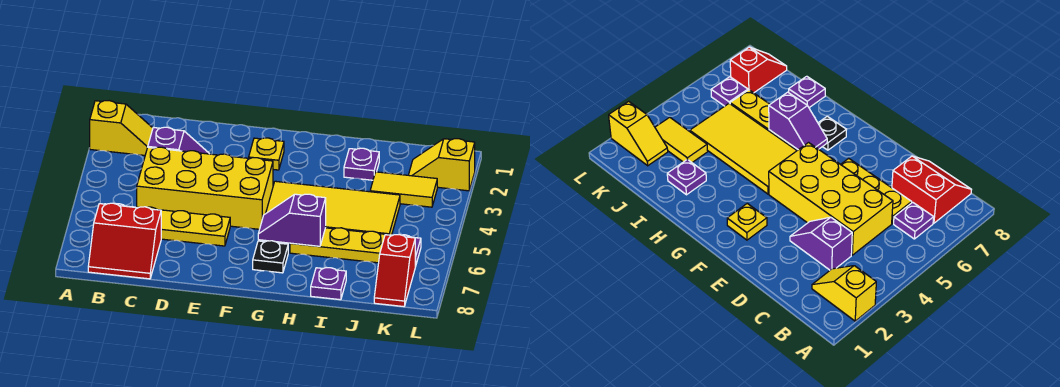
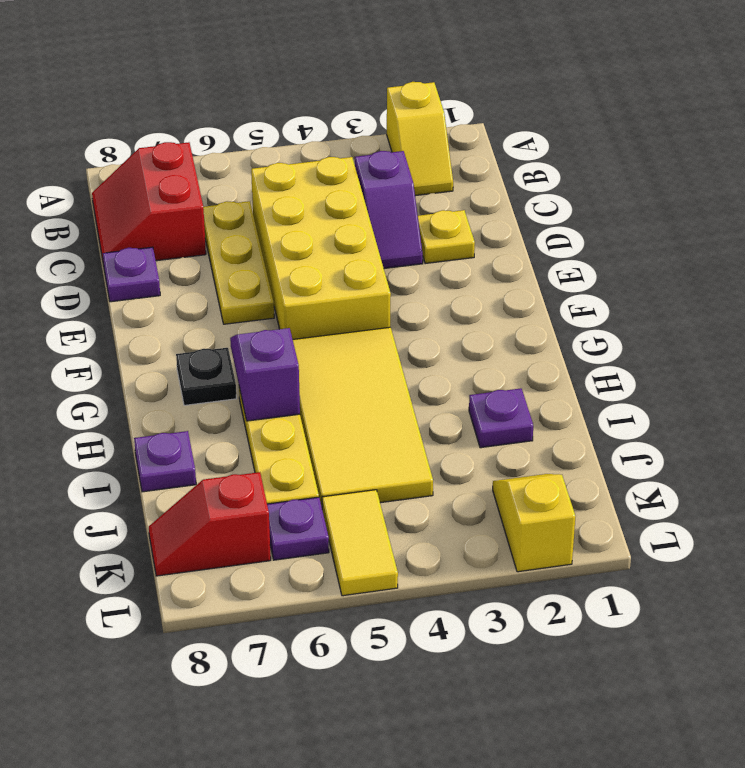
purple plate B6 level 1 -> purple plate D8 level 1
yellow plate F2 level 1 -> yellow plate D2 level 1
yellow tile J3:K3 level 1 -> yellow tile K5:L5 level 1

